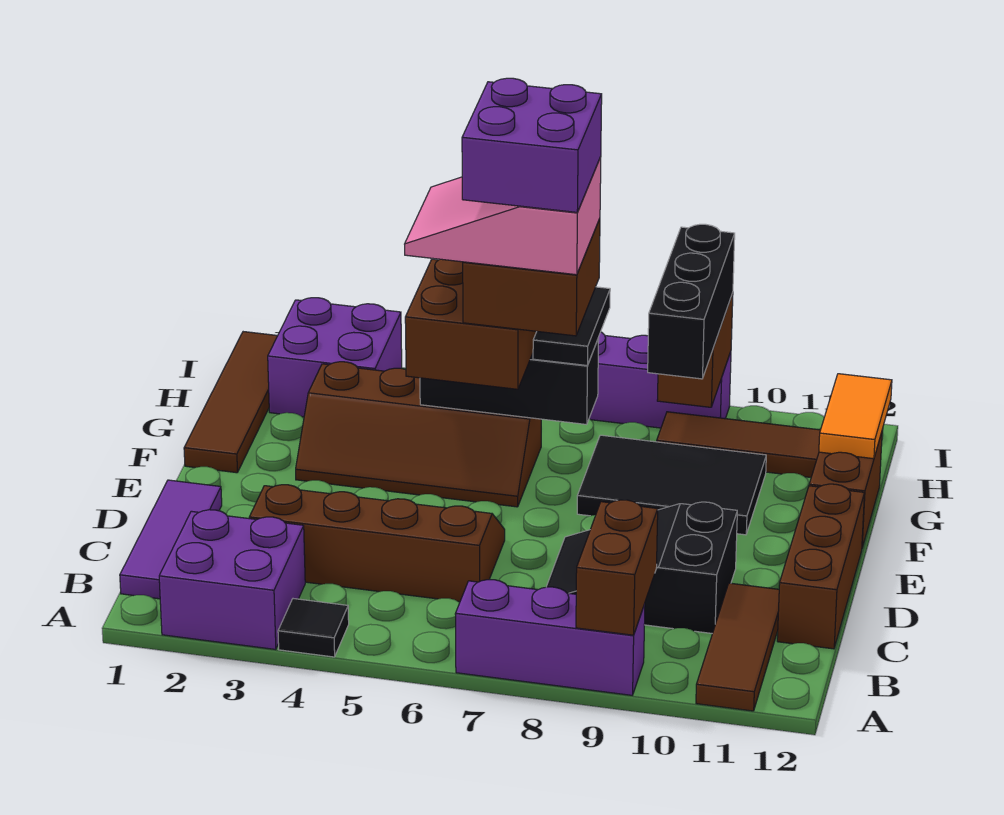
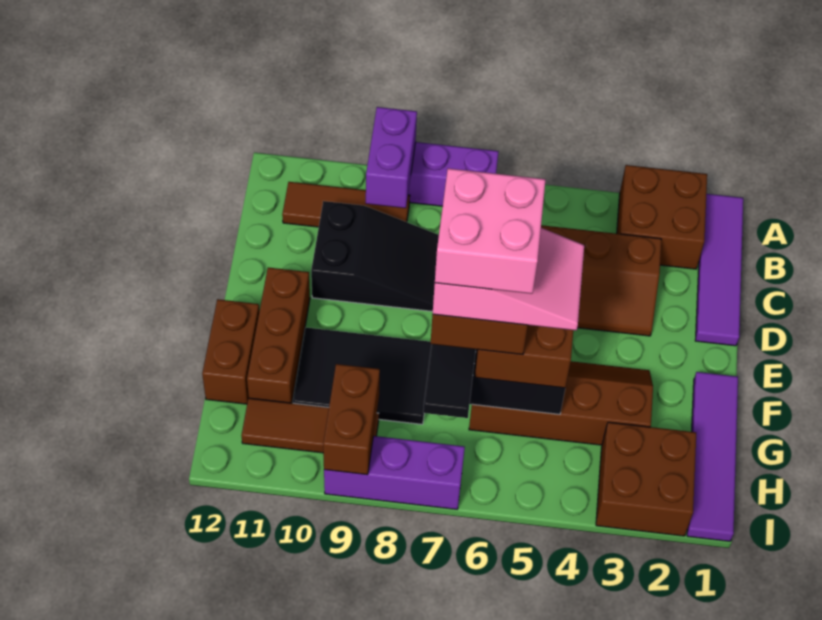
purple brick A2:B3 level 1 -> brown brick A2:B3 level 1
black tile A4 level 1 -> none
brown brick A9:B9 level 2 -> purple brick A9:B9 level 2
brown tile A11:C11 level 1 -> brown tile B9:B11 level 1
purple tile B1:D1 level 1 -> purple tile A1:D1 level 1
brown brick C12:E12 level 1 -> brown brick E11:G11 level 1
brown tile F1:I1 level 1 -> purple tile F1:I1 level 1
purple brick F6:G7 level 6 -> pink brick F6:G7 level 6
black brick G9:I9 level 3 -> none
orange tile G12:H12 level 2 -> none
purple brick H2:I3 level 1 -> brown brick H2:I3 level 1

